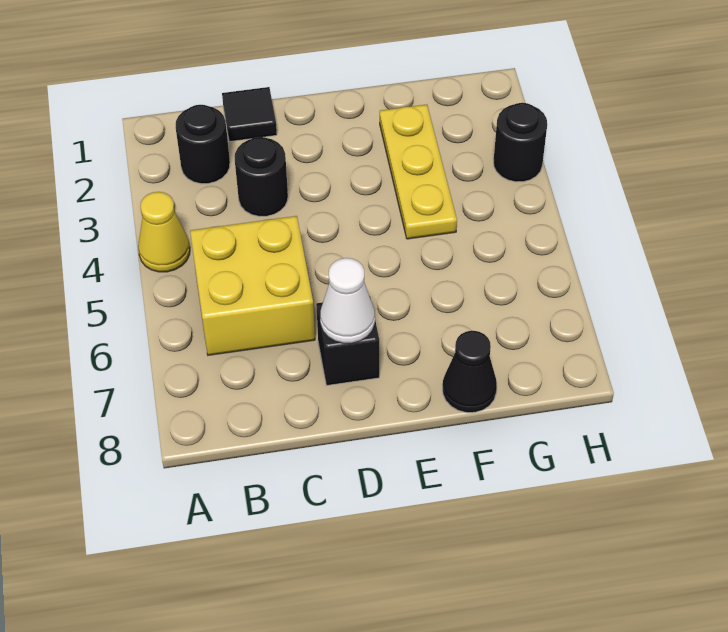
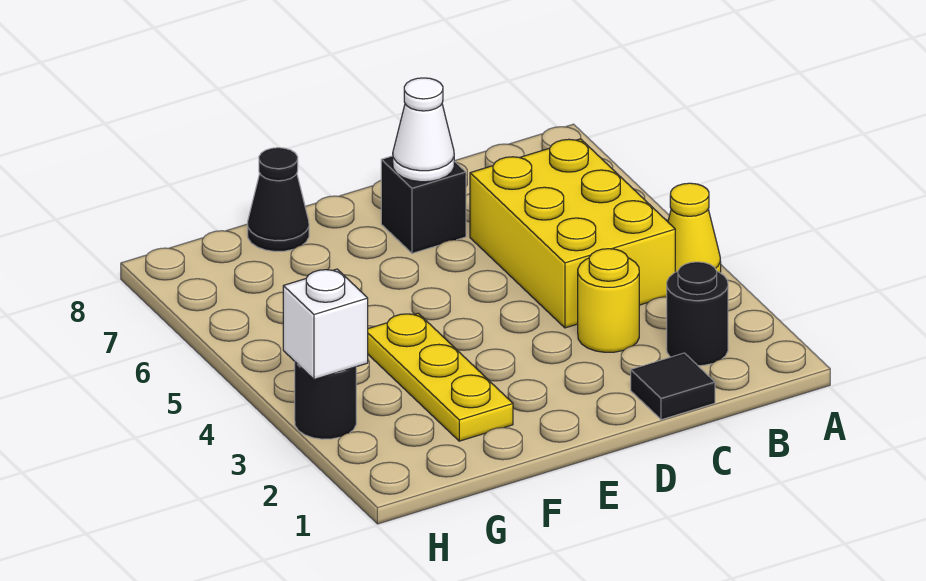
yellow brick B5:C6 level 1 -> yellow brick B4:C6 level 1
black round brick C3 level 1 -> yellow round brick C3 level 1
none -> white brick H3 level 2

